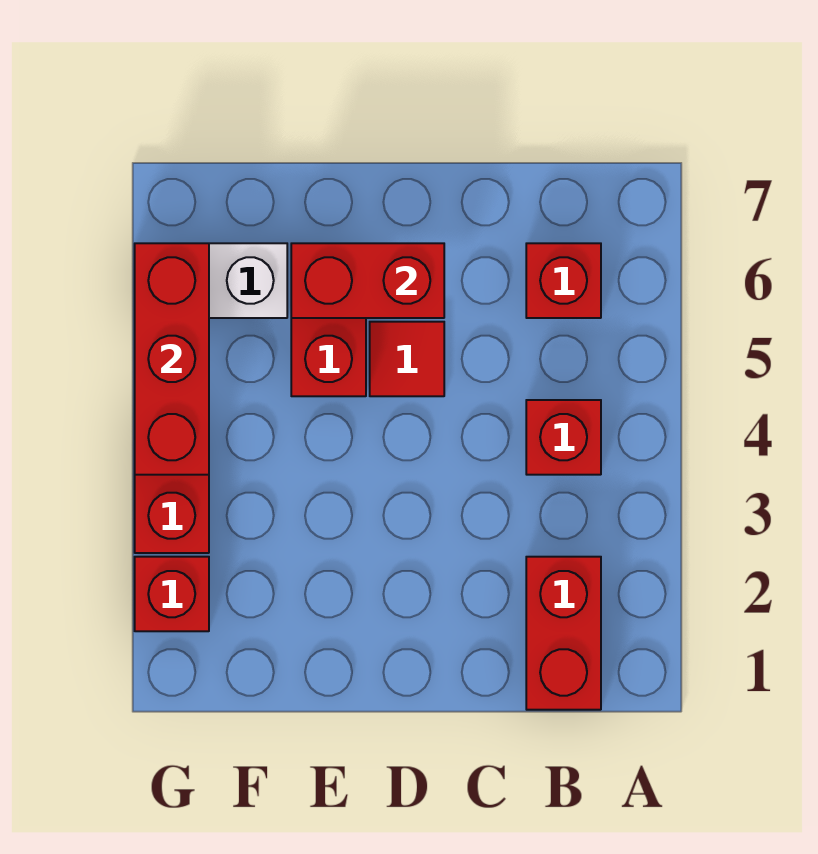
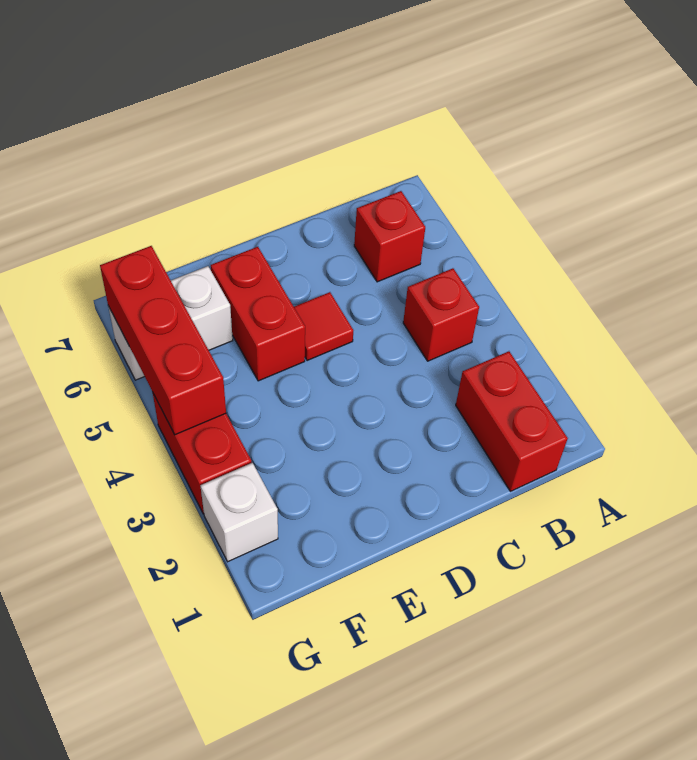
red brick D6:E6 level 2 -> none
red brick G2 level 1 -> white brick G2 level 1

